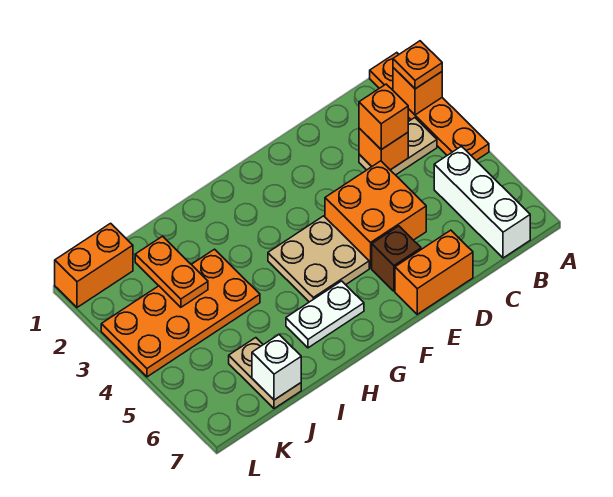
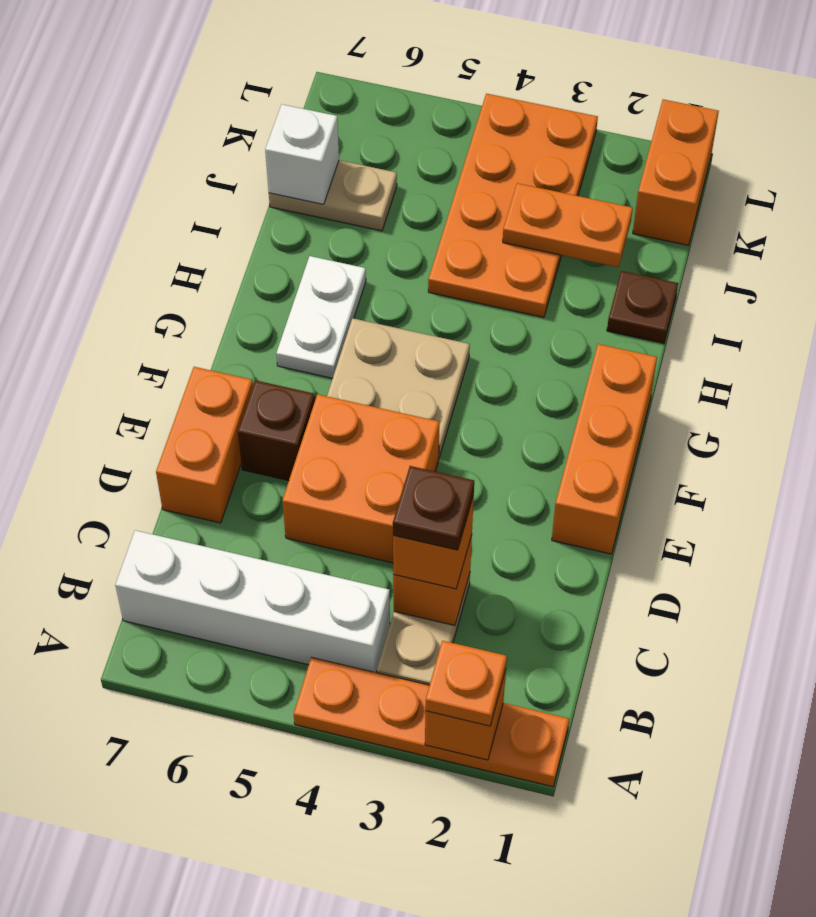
white brick B5:B7 level 1 -> white brick B4:B7 level 1
none -> brown plate C3 level 4
none -> orange brick E1:G1 level 1
none -> brown plate I1 level 1

